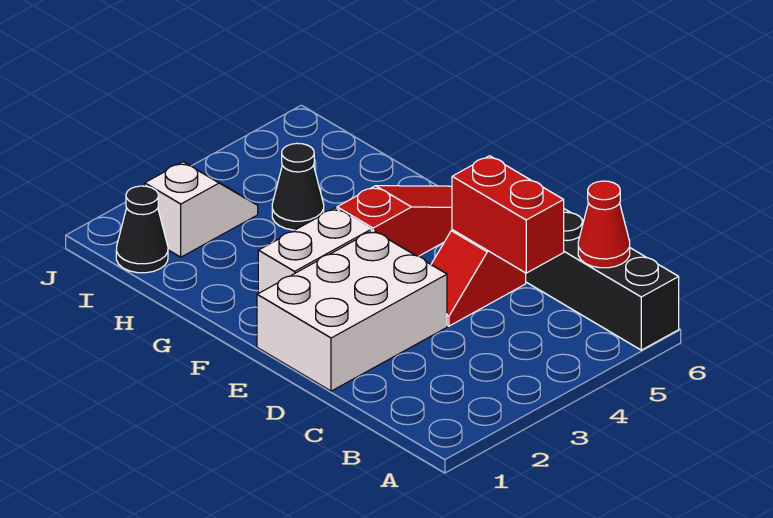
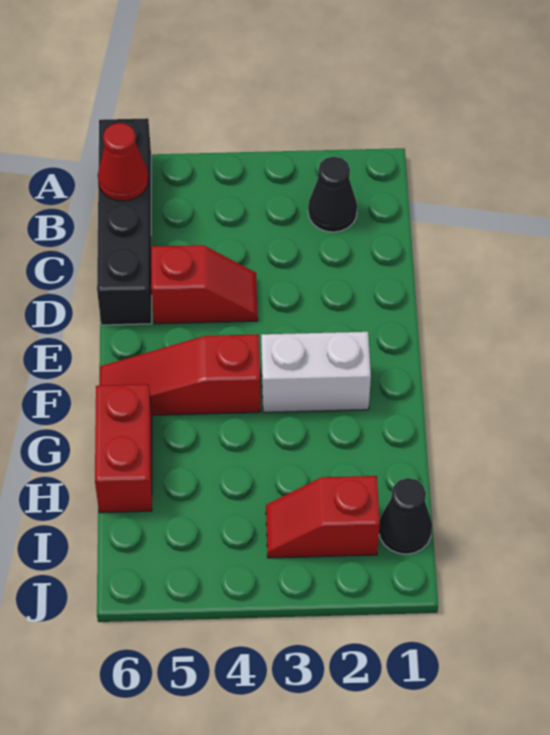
red brick C5:D5 level 2 -> red brick G6:H6 level 1
white brick D1:E3 level 1 -> none
black cone H4 level 1 -> black cone B2 level 1
white slope I2:I3 level 1 top 2 -> red slope I2:I3 level 1 top 2

